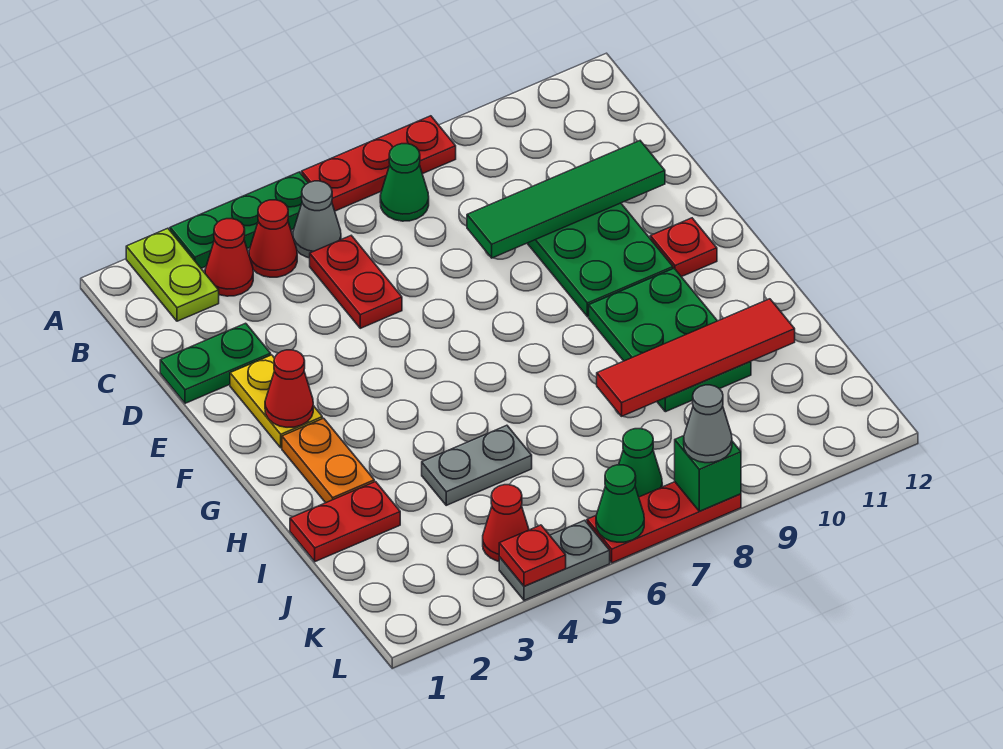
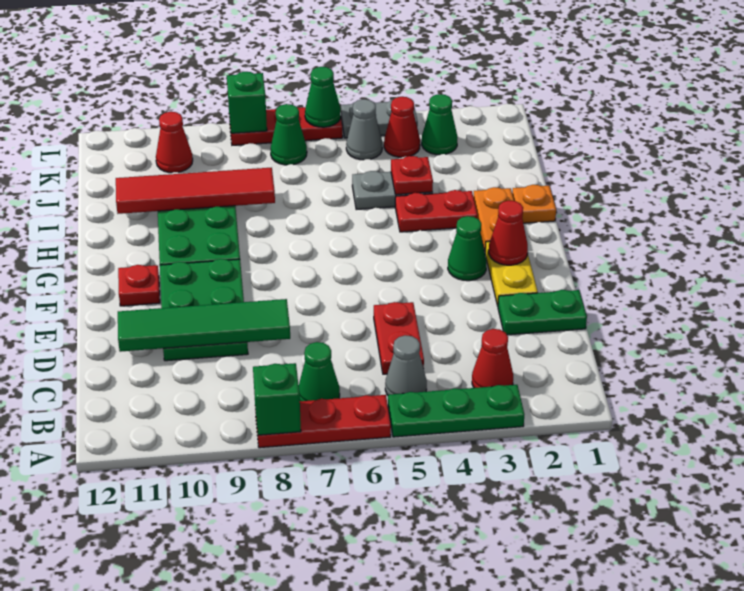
lime plate A2:B2 level 1 -> none
none -> green brick A8 level 2
red cone B4 level 1 -> red cone K10 level 1
none -> green cone F3 level 1
none -> orange plate H1 level 1
red plate I1:I2 level 1 -> red plate H3:H4 level 1
none -> green cone K3 level 1
red plate L4 level 2 -> red plate I4 level 2
grey cone L8 level 3 -> grey cone K5 level 1

